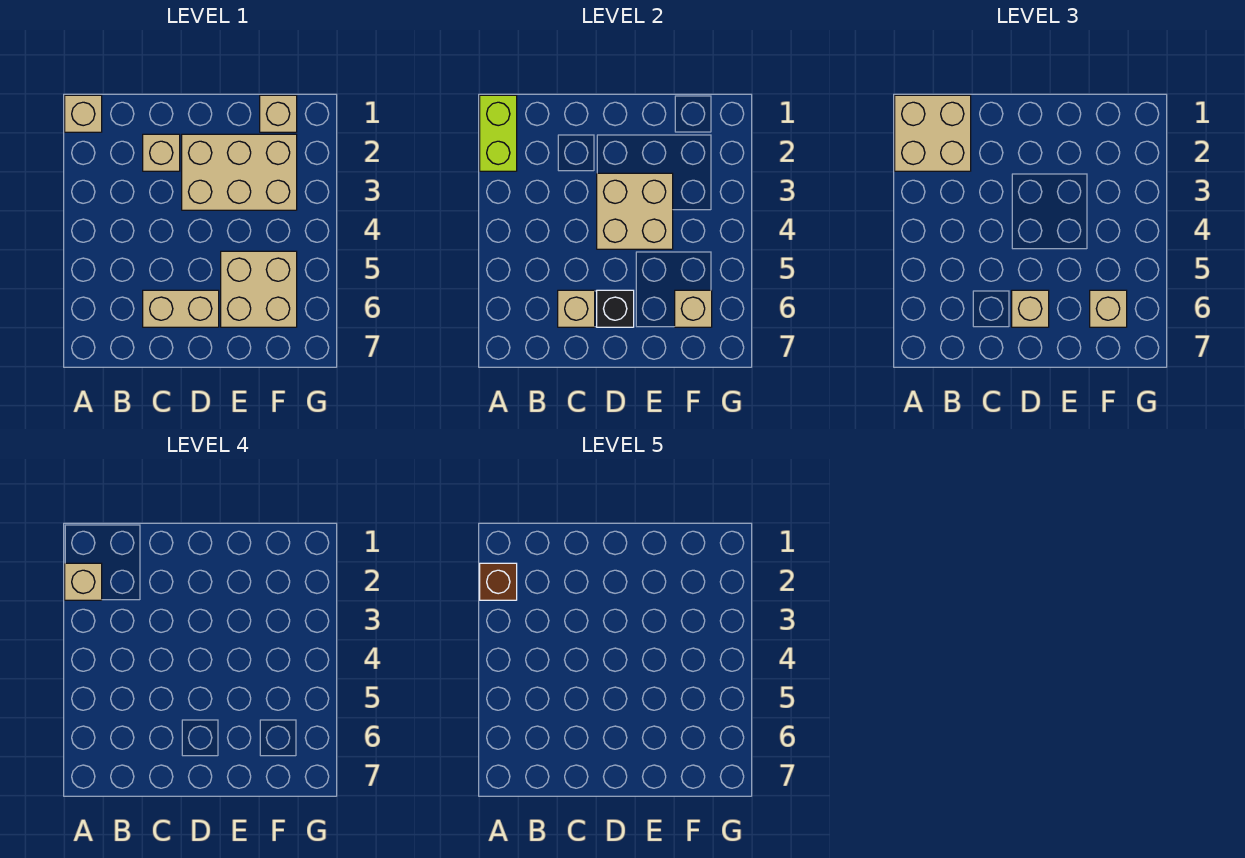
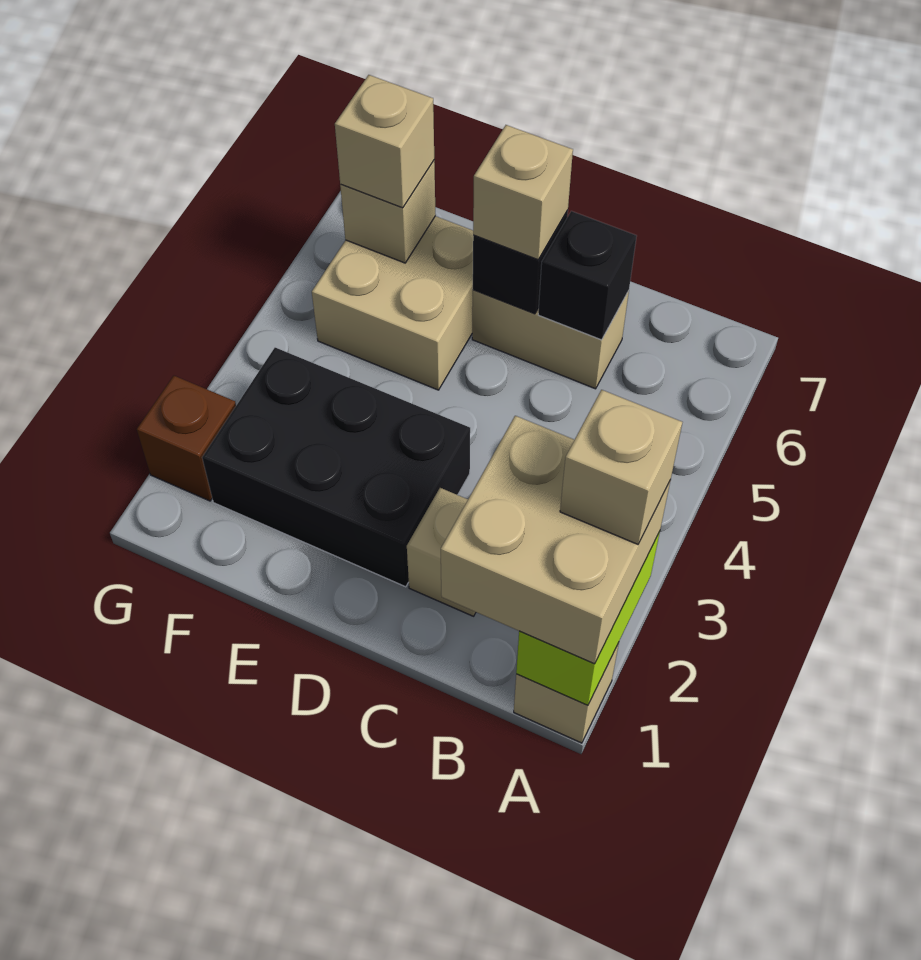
brown brick A2 level 5 -> brown brick G2 level 1
tan brick C6 level 2 -> black brick C6 level 2
tan brick D2:F3 level 1 -> black brick D2:F3 level 1
tan brick D3:E4 level 2 -> none
tan brick F1 level 1 -> none

